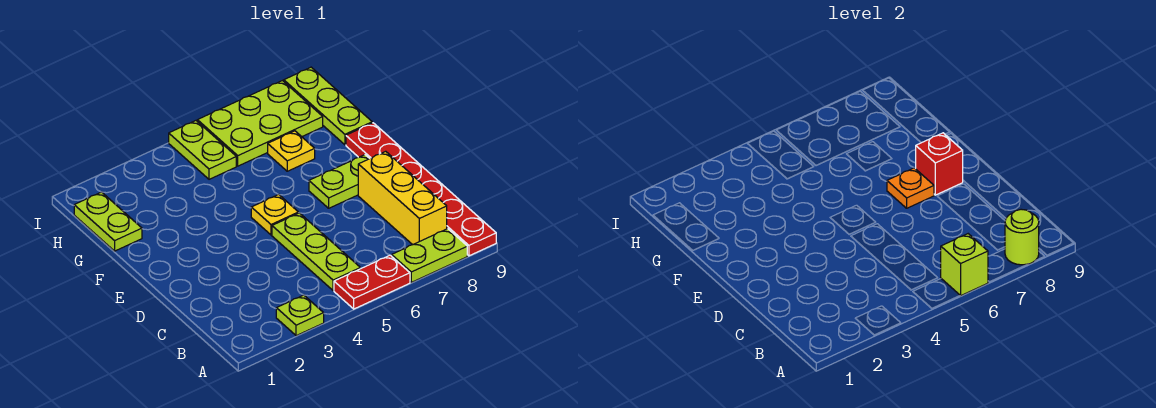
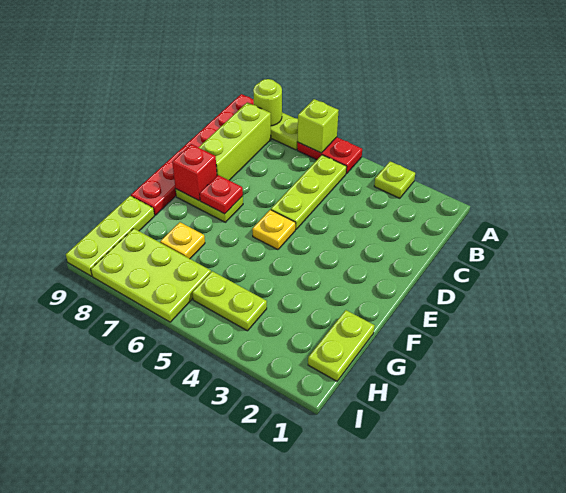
yellow brick B8:D8 level 1 -> lime brick B8:D8 level 1
orange plate E7 level 2 -> red plate E7 level 2
lime plate H5:I5 level 1 -> lime plate H4:H5 level 1

